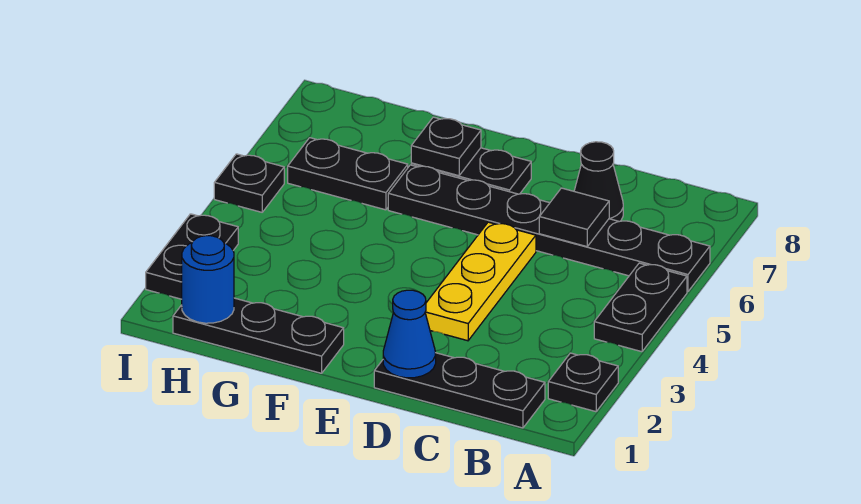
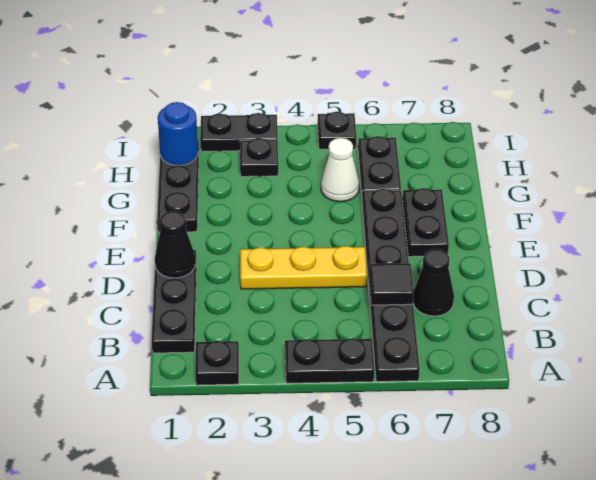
blue cone D1 level 2 -> black cone D1 level 2
black plate F7 level 2 -> black plate H3 level 1
none -> white cone G5 level 1

